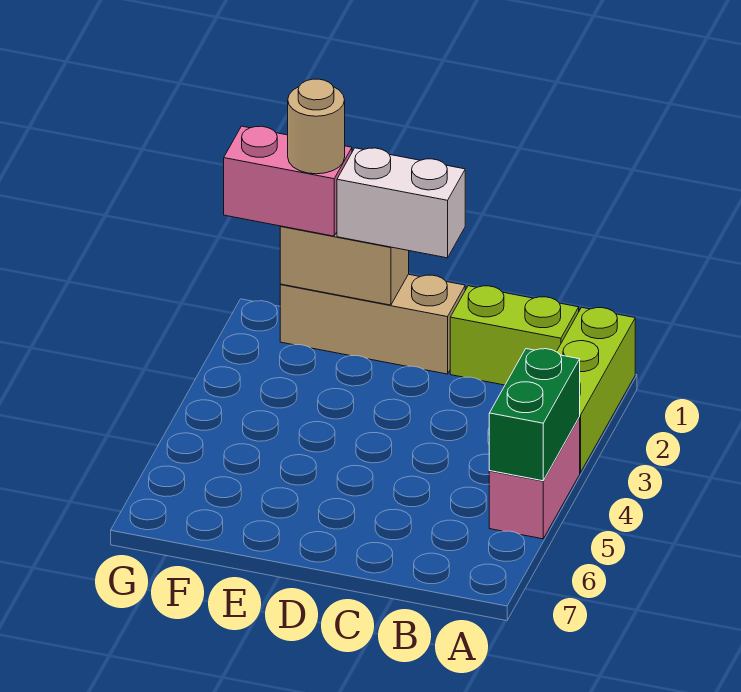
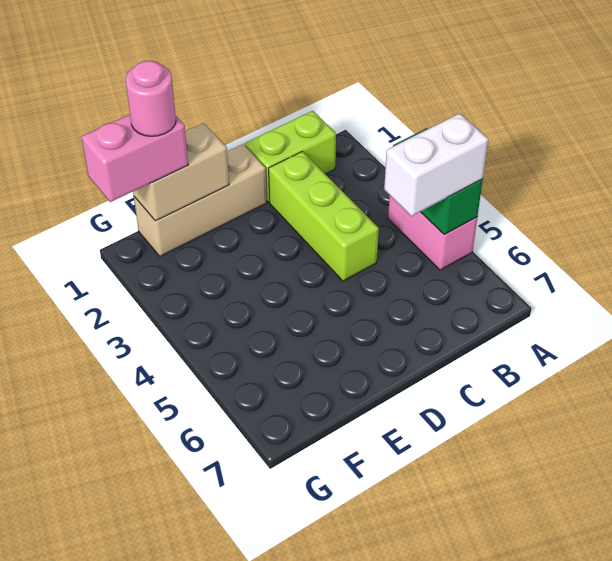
lime brick A1:A3 level 1 -> lime brick C2:C4 level 1
white brick D1:E1 level 3 -> white brick A5:B5 level 3
tan round brick F1 level 4 -> pink round brick F1 level 4

